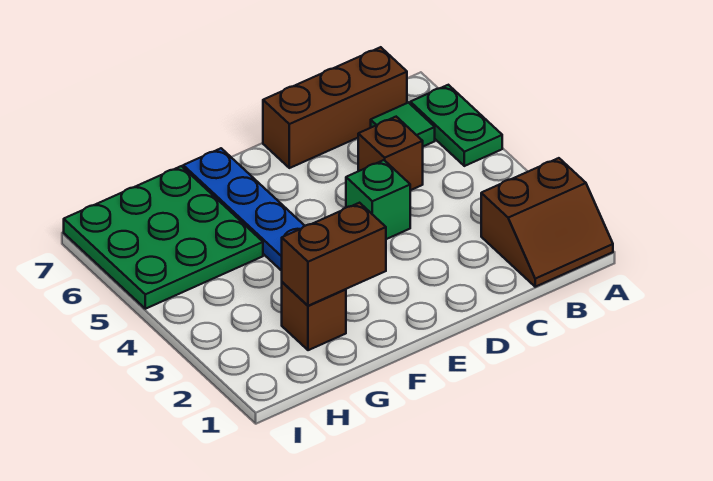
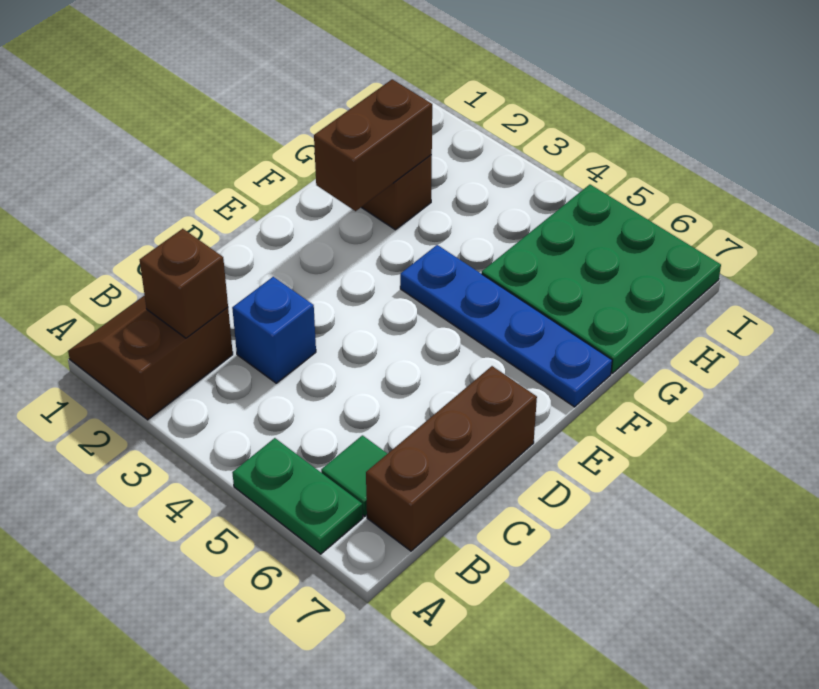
none -> blue brick C3 level 1
brown brick C5 level 1 -> brown brick B2 level 2
green brick D4 level 1 -> none

